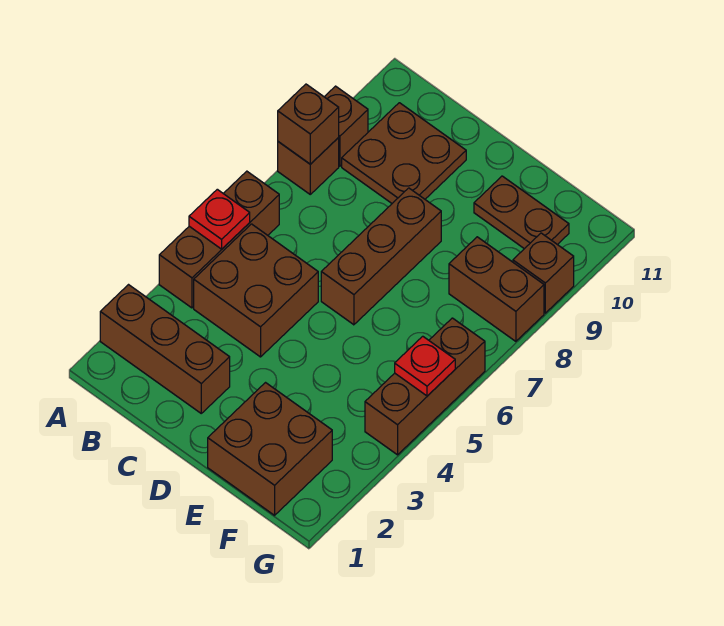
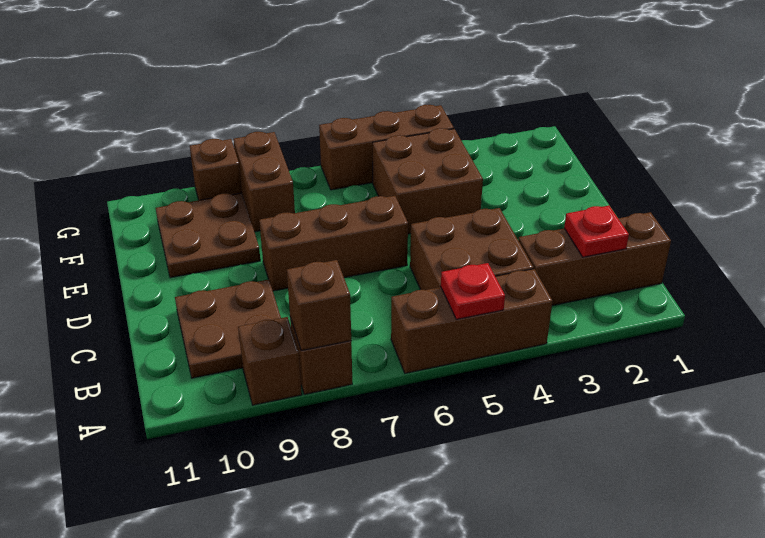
brown brick A2:C2 level 1 -> brown brick B1:B3 level 1
brown brick E1:F2 level 1 -> brown brick E4:F5 level 1
brown plate E10:F10 level 1 -> brown plate E9:F10 level 1
red plate G5 level 2 -> red plate B2 level 2

